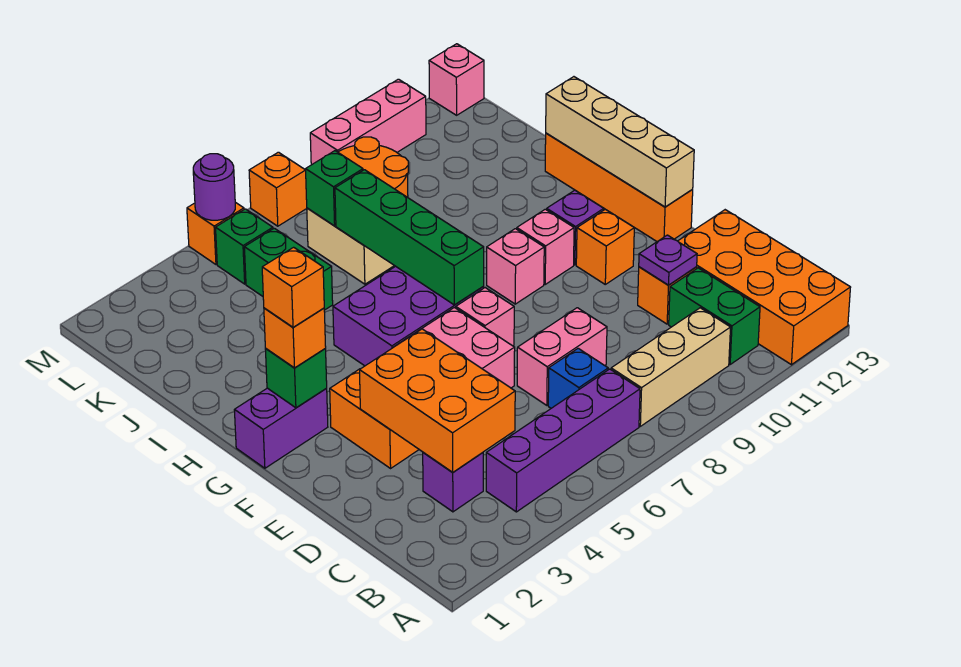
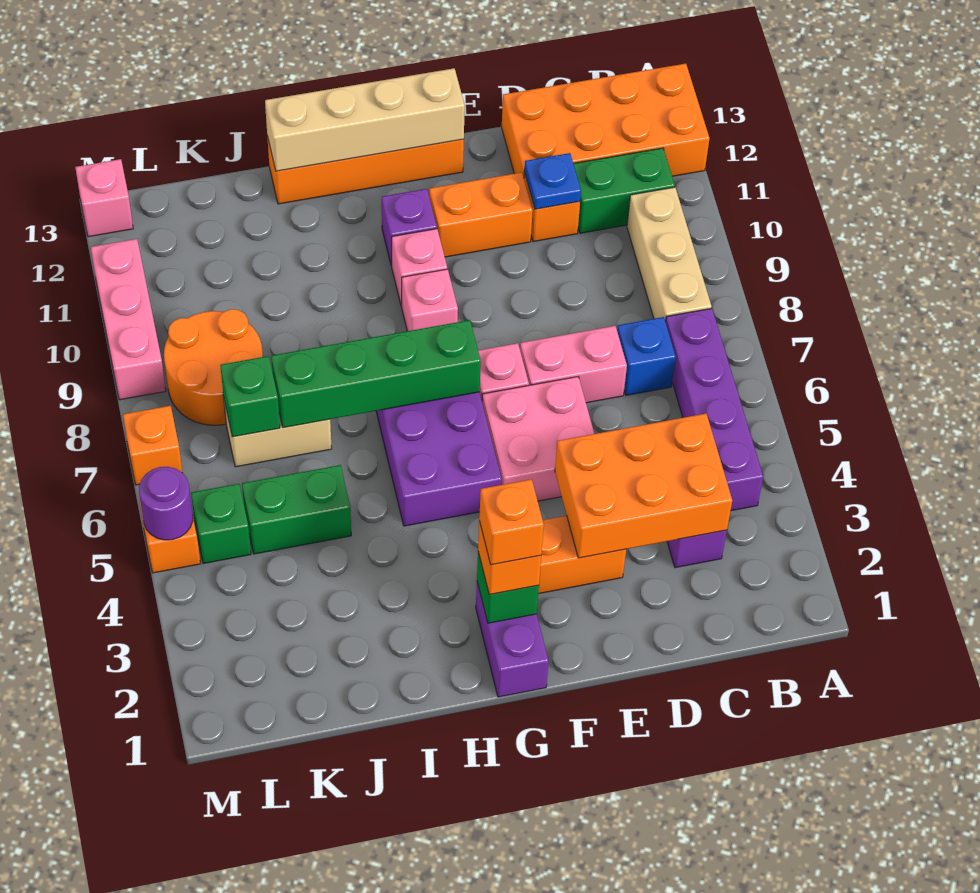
pink brick D7:D8 level 1 -> pink brick D7:E7 level 1
purple plate D11 level 2 -> blue plate D11 level 2
orange brick F11 level 1 -> orange brick E11:F11 level 1

